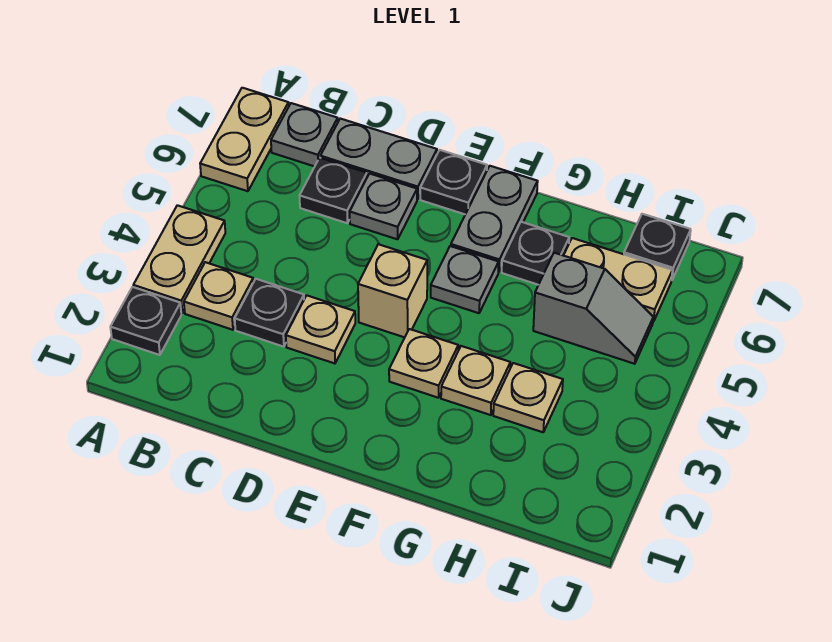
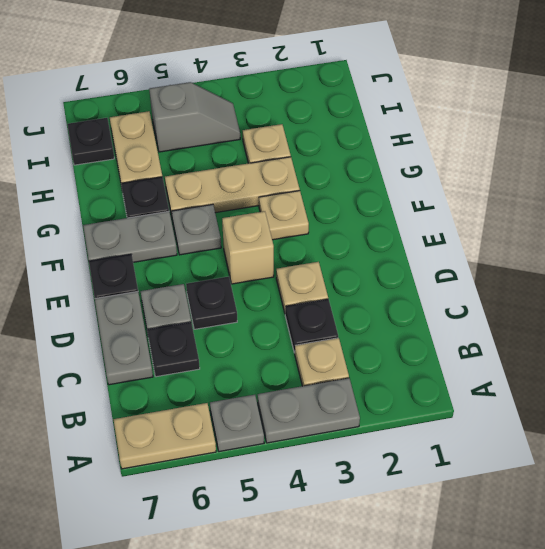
black plate A2 level 1 -> black plate D5 level 1
tan plate A3:A4 level 1 -> grey plate A3:A4 level 1
grey plate B7 level 1 -> grey plate A5 level 1
tan plate G3 level 1 -> tan plate G3:G5 level 1
grey slope H5:I5 level 1 top H -> grey slope I4:I5 level 1 top 5

